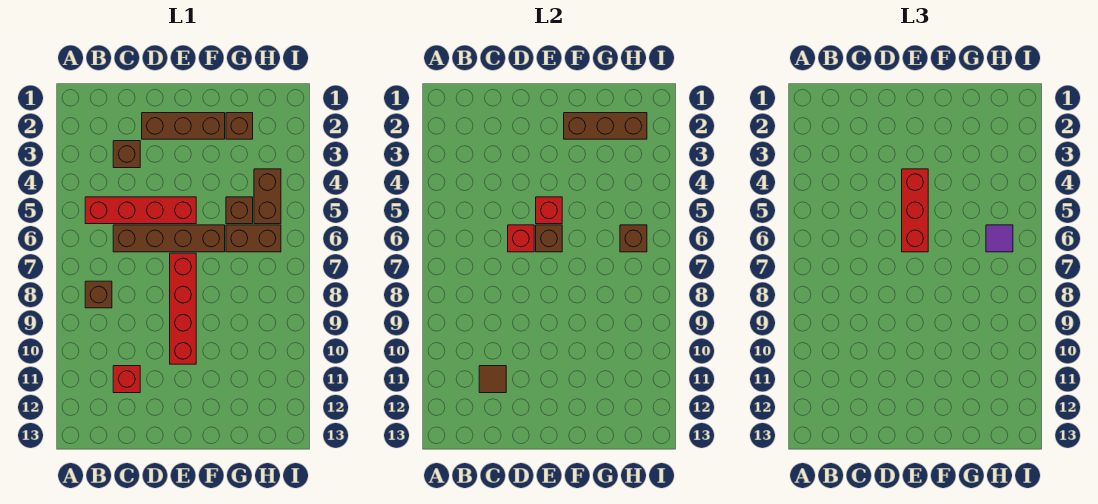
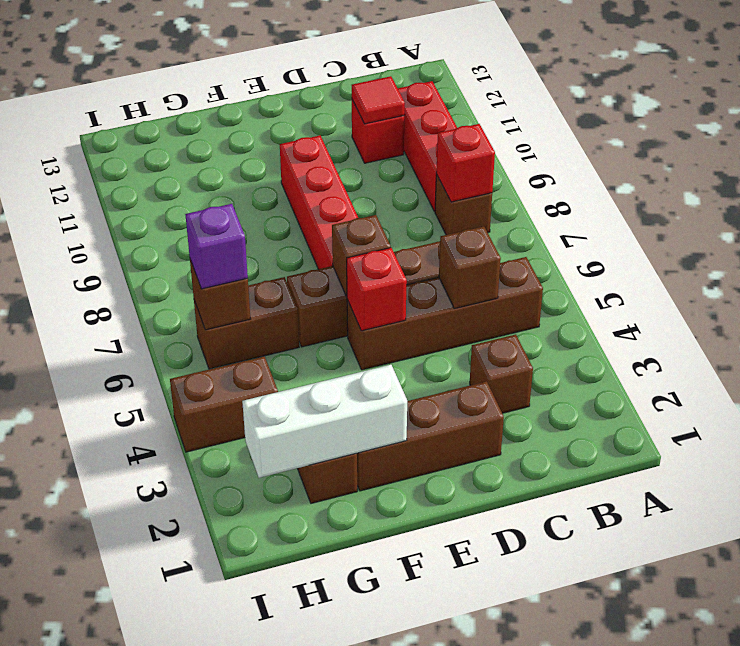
red brick B5:E5 level 1 -> brown brick B5:E5 level 1
brown tile C11 level 2 -> red tile C11 level 2
red brick D6 level 2 -> red brick B8 level 2
red brick E4:E6 level 3 -> red brick B9:B11 level 1
brown brick F2:H2 level 2 -> white brick F2:H2 level 2
brown brick G5 level 1 -> brown brick C5 level 2
brown brick H4:H5 level 1 -> brown brick H4:I4 level 1
purple tile H6 level 3 -> purple brick H6 level 3

